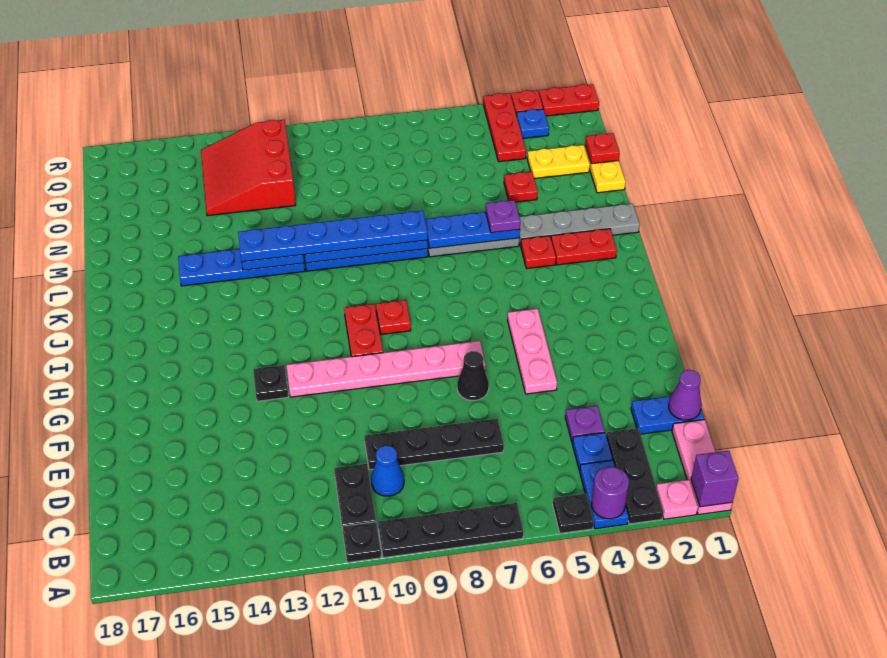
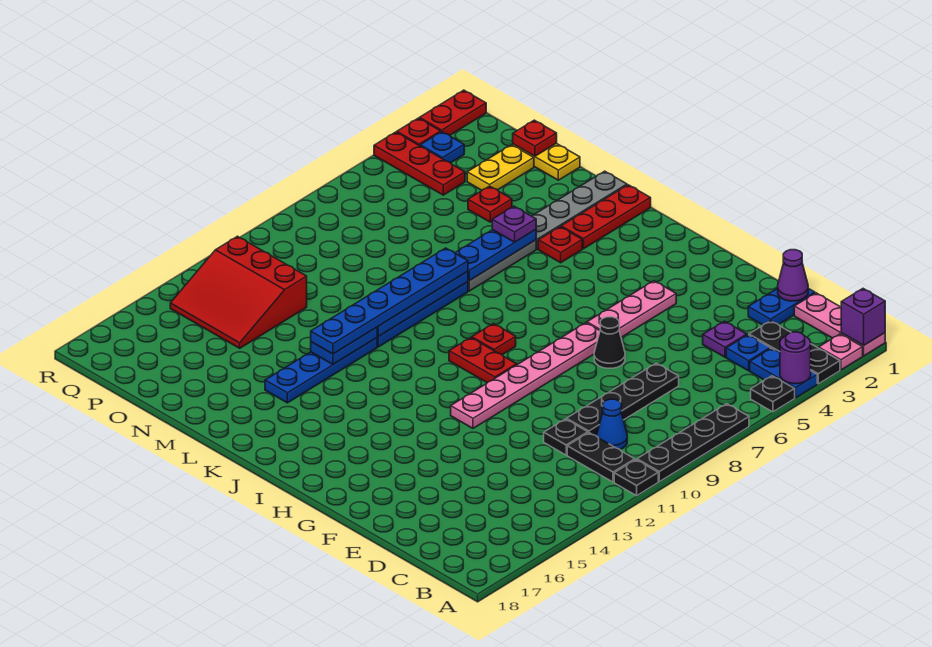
pink plate F5:H5 level 1 -> pink plate G4:G6 level 1
black plate G13 level 1 -> black plate D11 level 1
red plate K2:K3 level 1 -> red plate K1:K3 level 1

